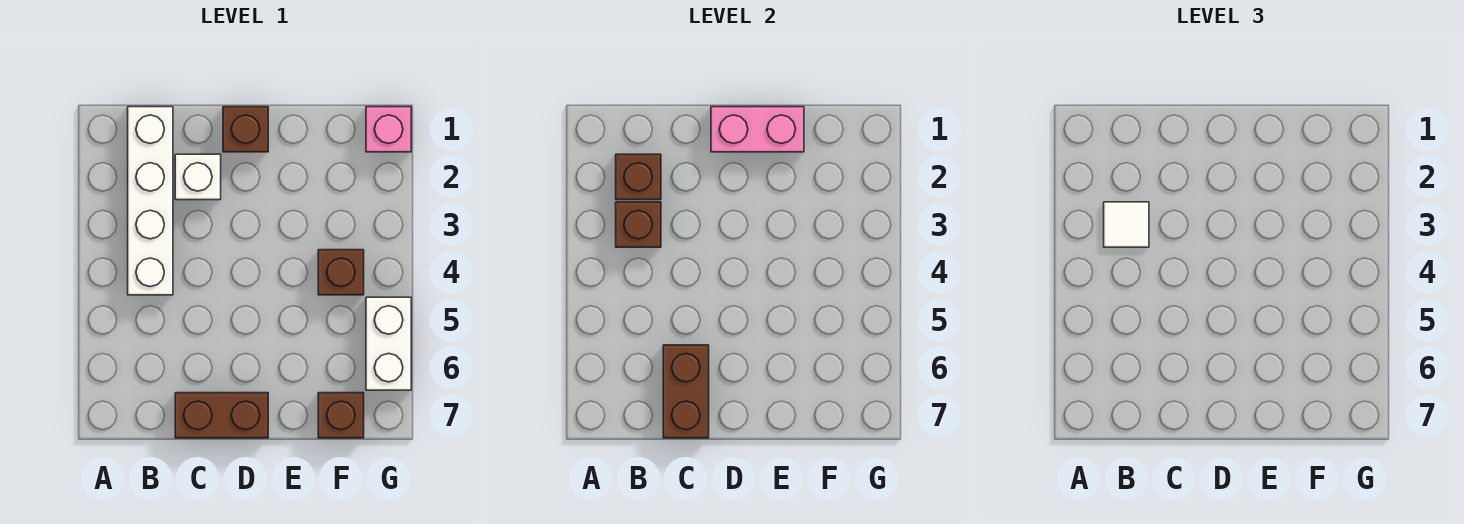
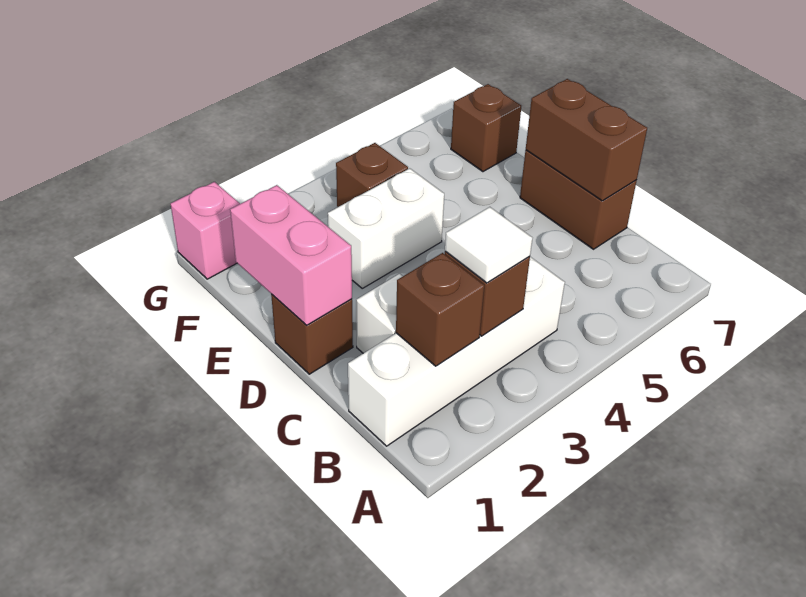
brown brick C6:C7 level 2 -> brown brick C7:D7 level 2
white brick G5:G6 level 1 -> white brick E3:E4 level 1

